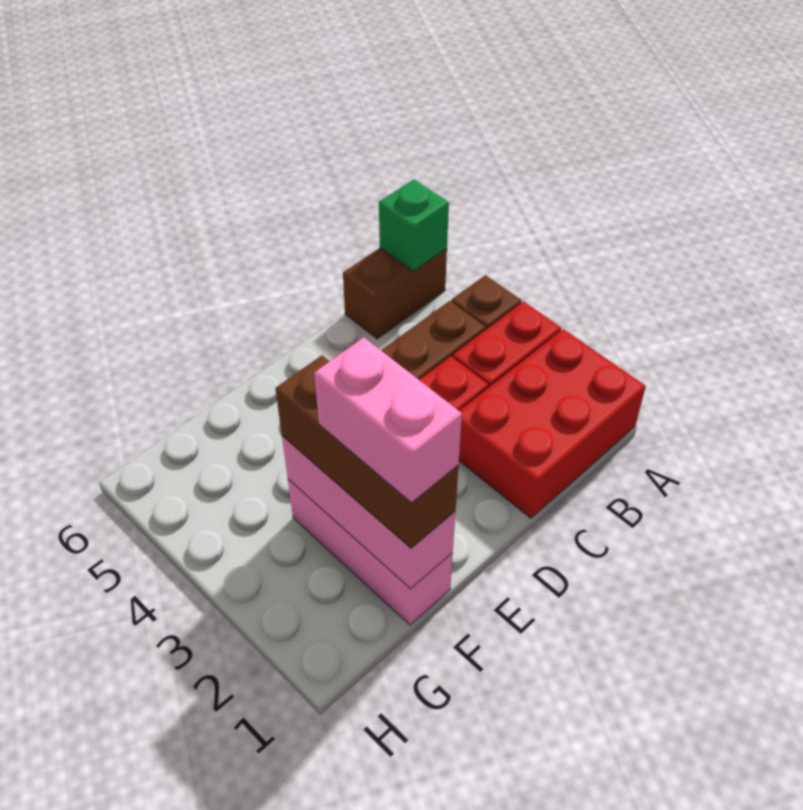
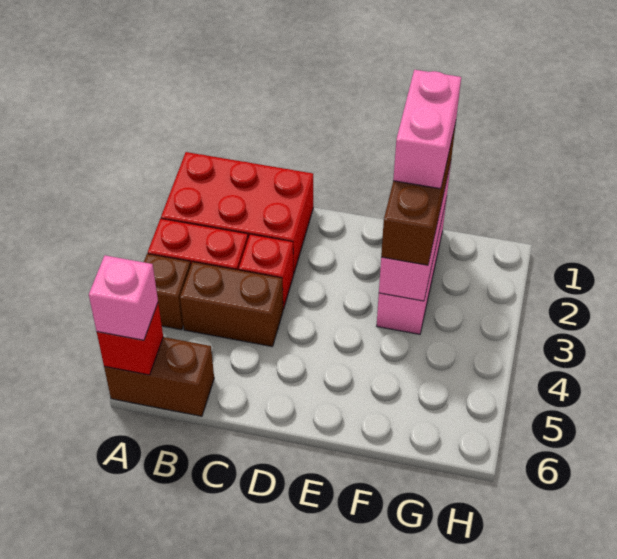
green brick A6 level 2 -> red brick A6 level 2
none -> pink brick A6 level 3

